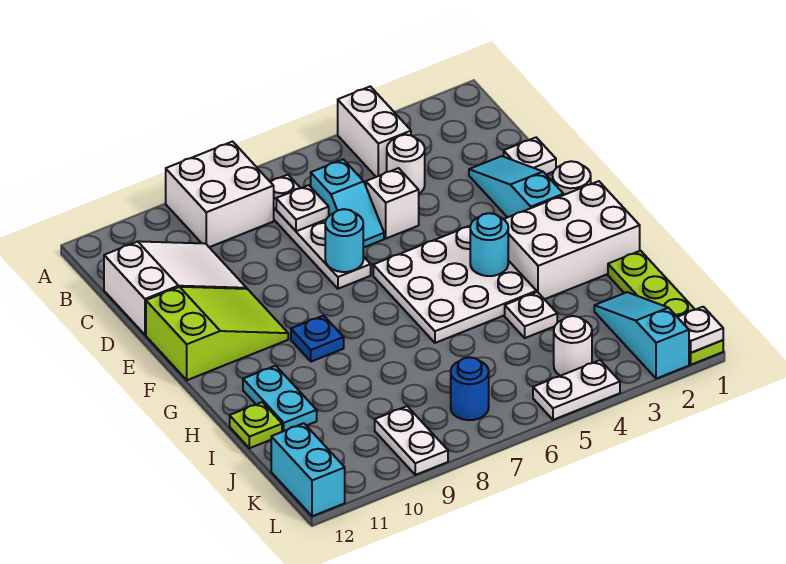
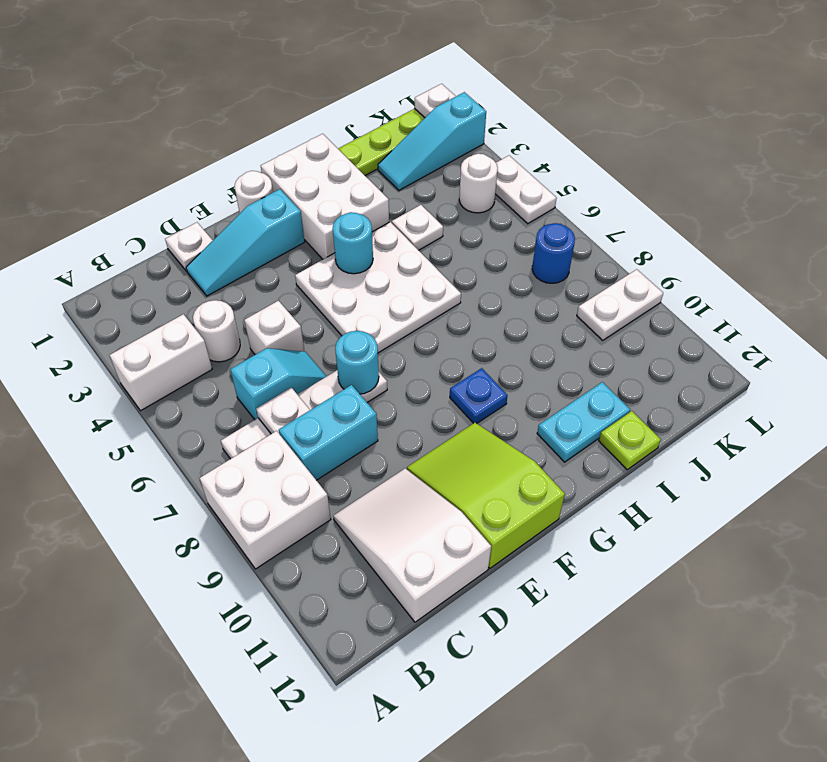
cyan brick K12:L12 level 1 -> cyan brick C8:D8 level 1

